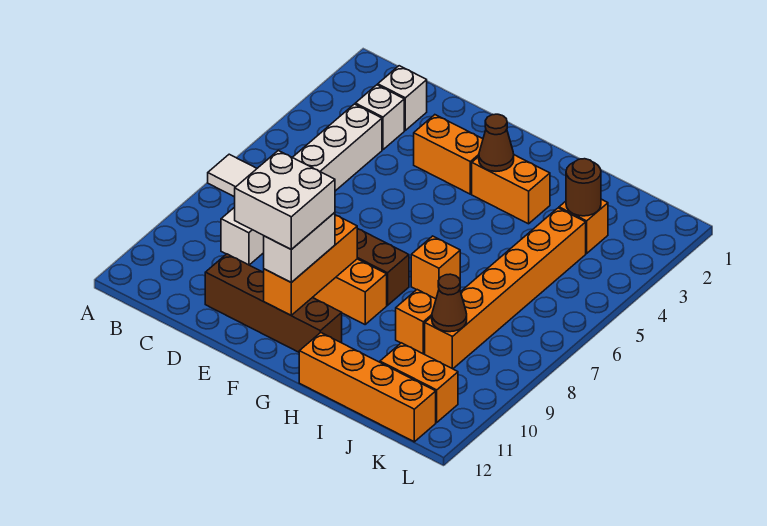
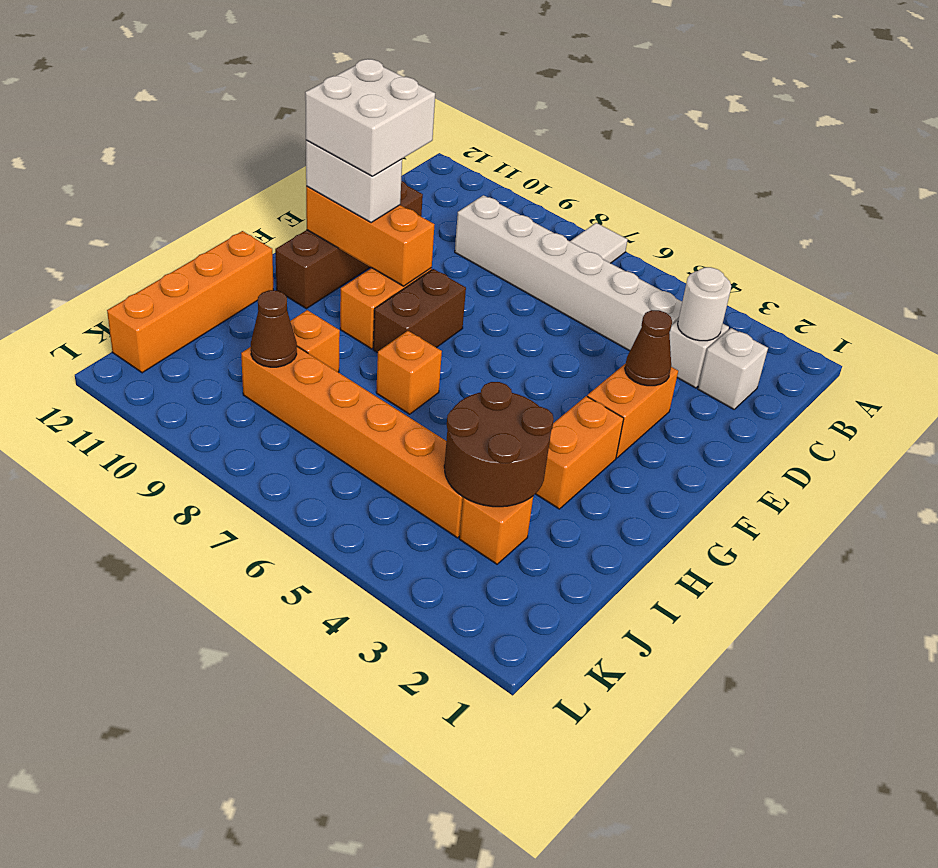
none -> white round brick C3 level 2
brown cone G3 level 2 -> brown cone E3 level 2
brown round brick J3 level 2 -> brown round brick I3:J4 level 2
orange brick J11:K11 level 1 -> none

